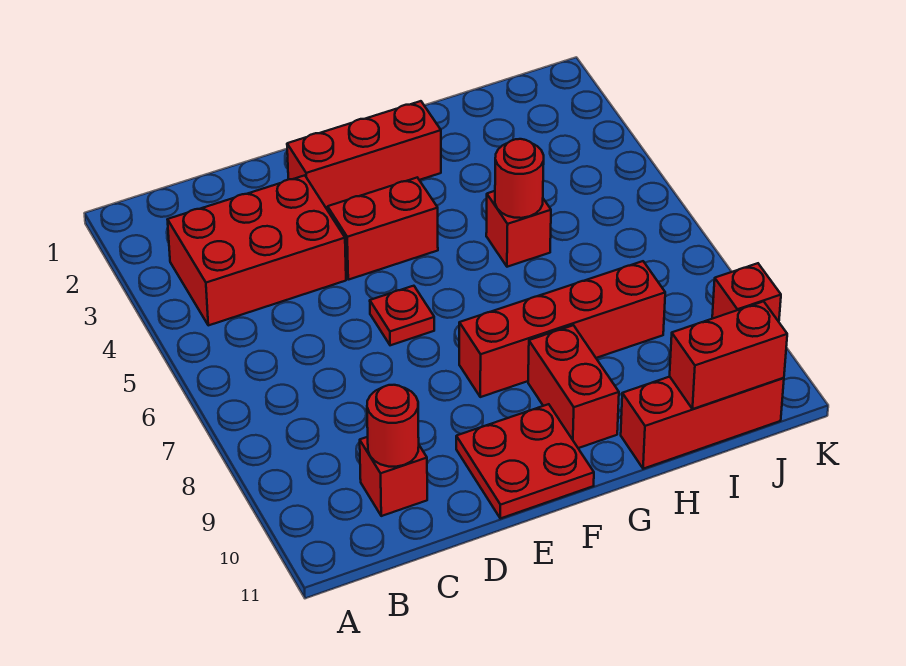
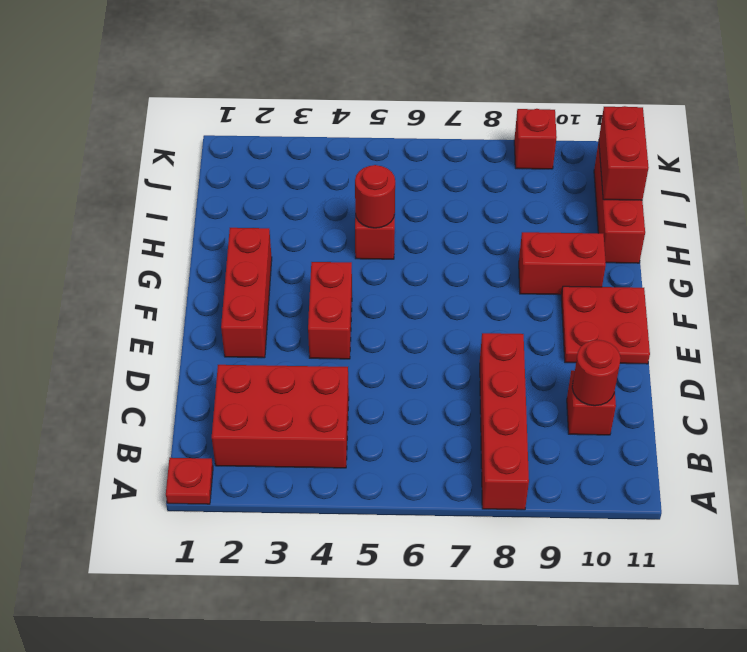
red brick B3:D4 level 1 -> red brick B2:C4 level 1
red plate E6 level 1 -> red plate A1 level 1
red brick F8:I8 level 1 -> red brick A8:D8 level 1

